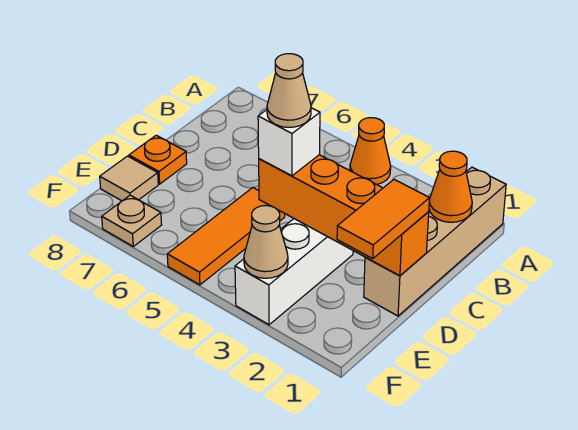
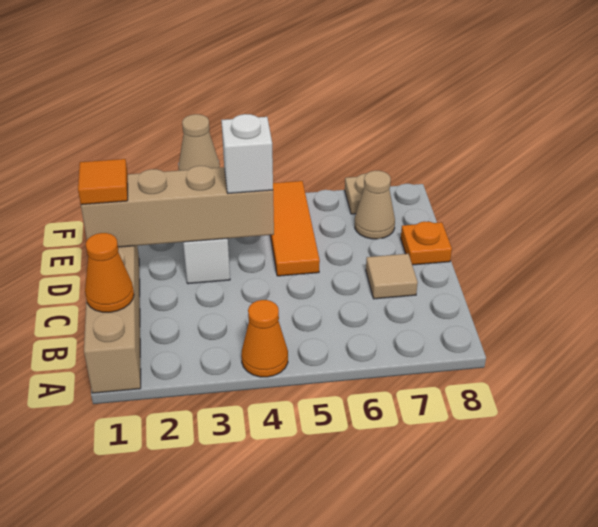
orange brick D1:D4 level 2 -> tan brick D1:D4 level 2
orange tile D1:E1 level 3 -> orange tile D1 level 3
tan cone D4 level 4 -> tan cone E7 level 1
tan tile E8 level 1 -> tan tile C7 level 1

